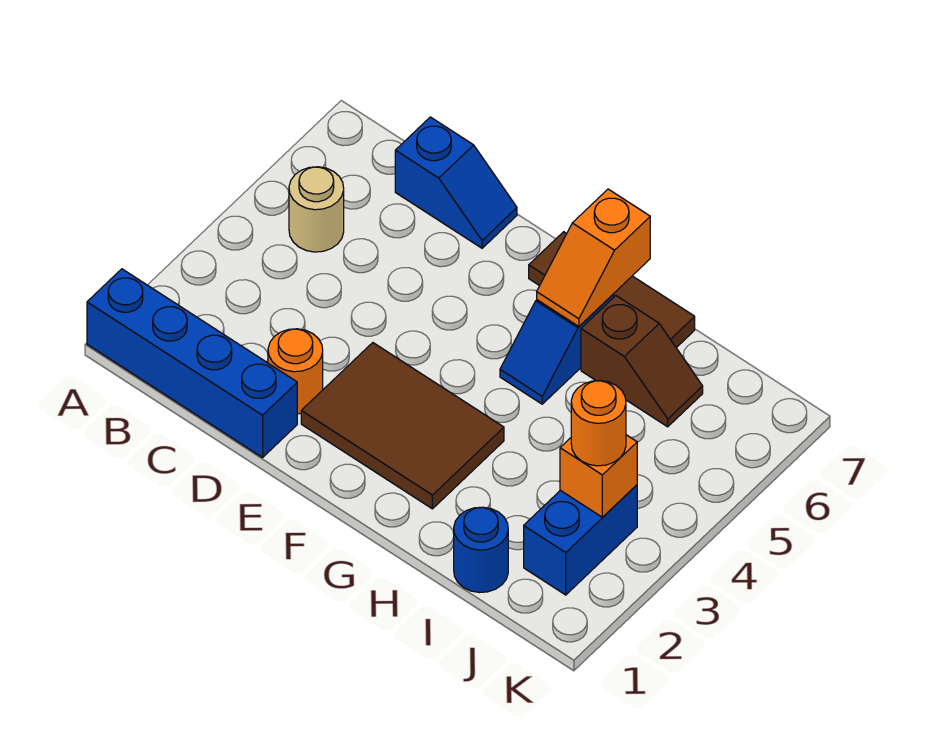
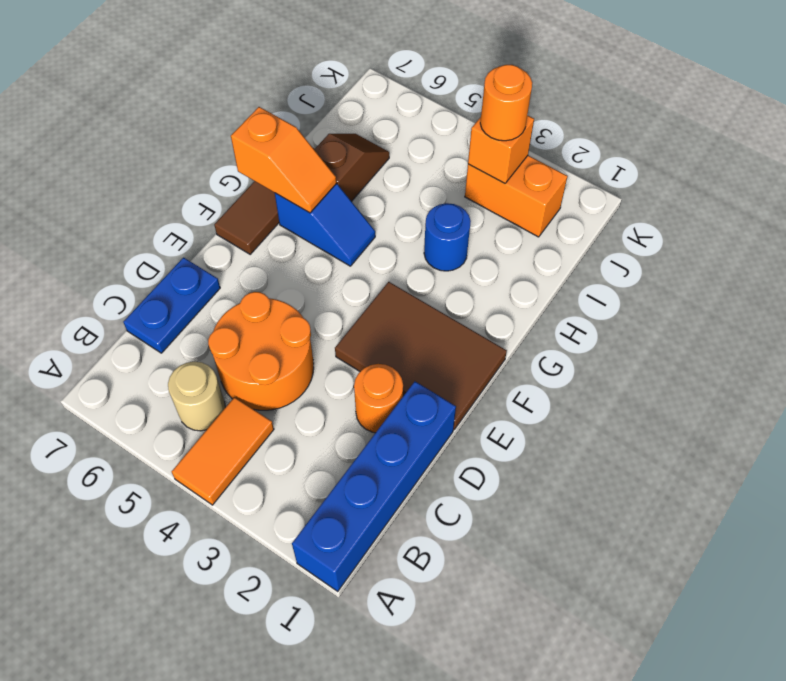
none -> orange tile A4:B4 level 1
none -> orange round brick C4:D5 level 1
blue slope C7:D7 level 1 top C -> blue plate C7:D7 level 1
brown tile E2:G3 level 1 -> brown tile E1:F3 level 1
blue round brick I1 level 1 -> blue round brick H3 level 1
blue brick J2:J3 level 1 -> orange brick J2:J3 level 1

